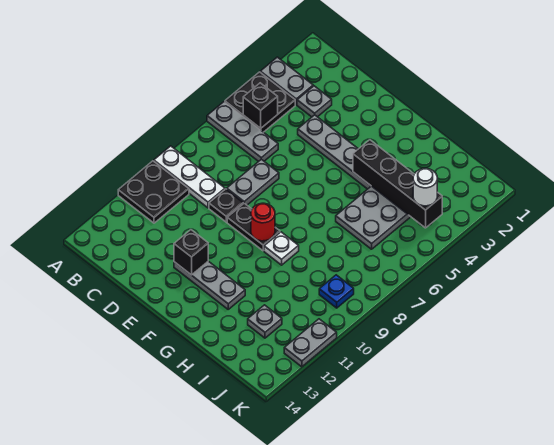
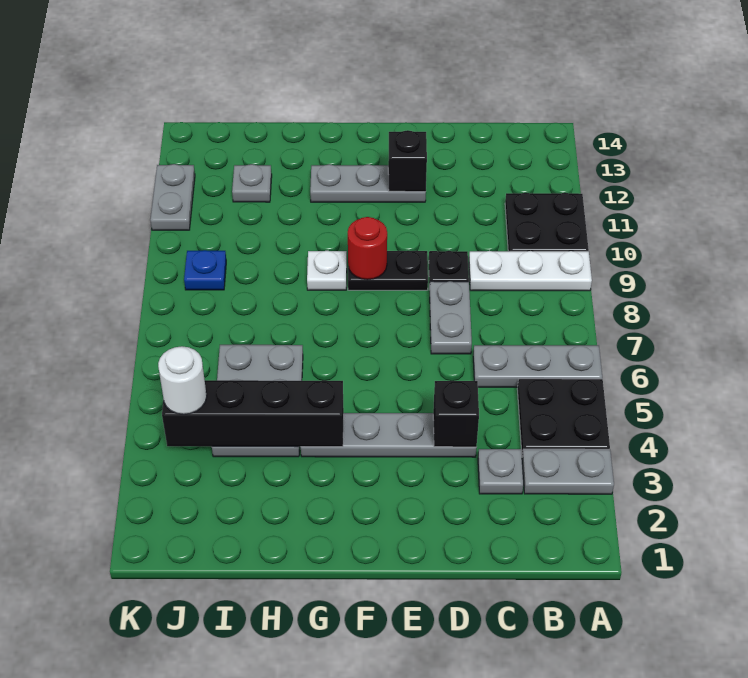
black brick B5 level 2 -> black brick D4 level 2

